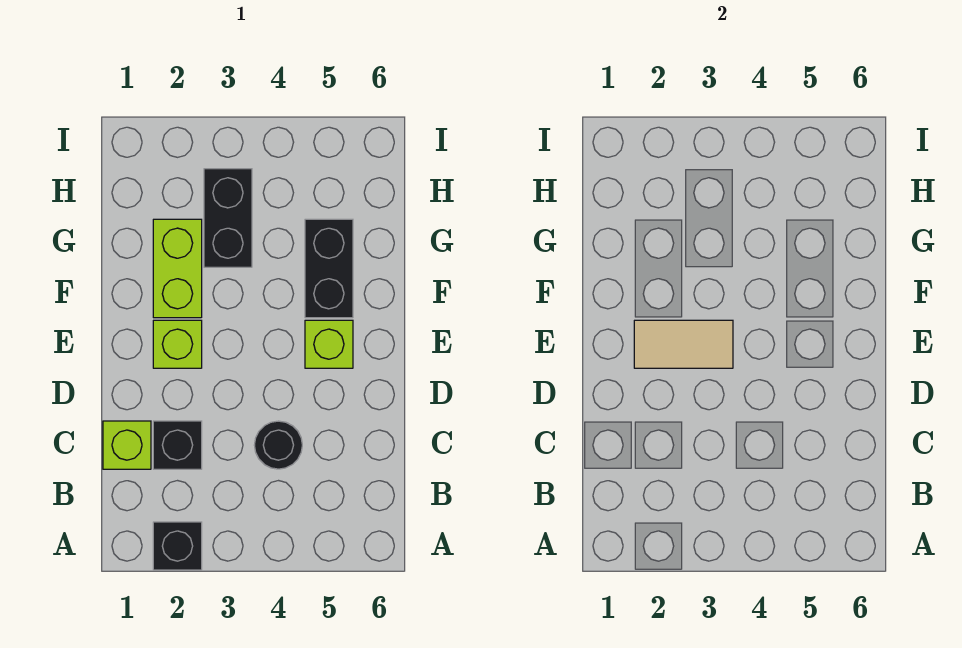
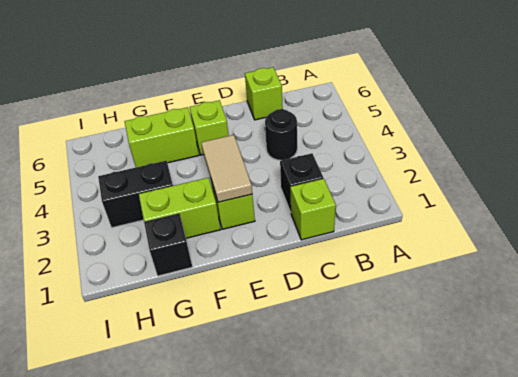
black brick A2 level 1 -> black brick G1 level 1
none -> lime brick C6 level 1
black brick F5:G5 level 1 -> lime brick F5:G5 level 1

